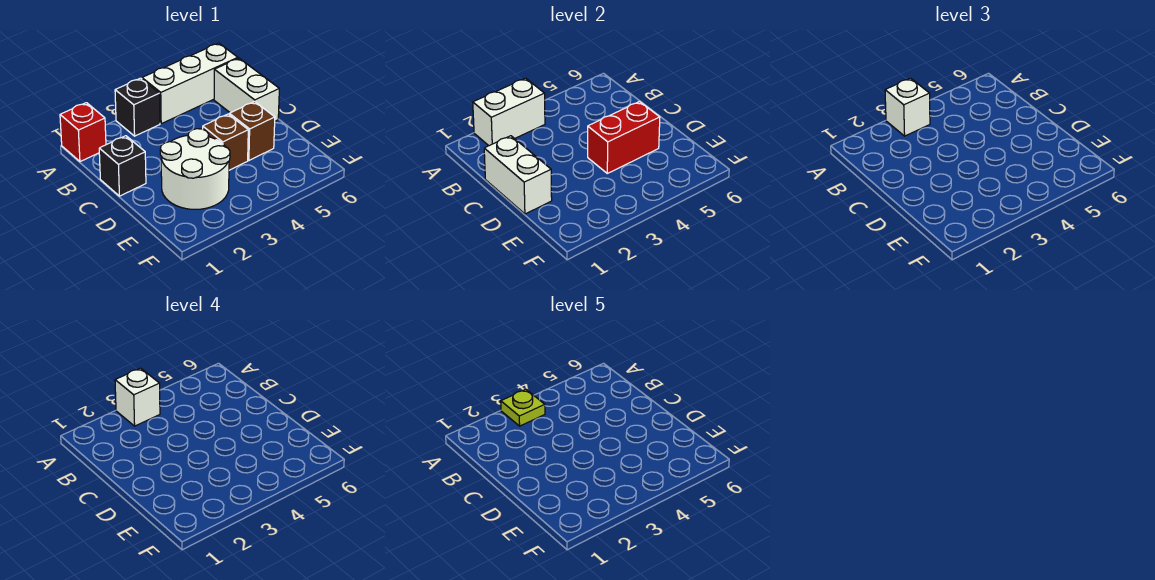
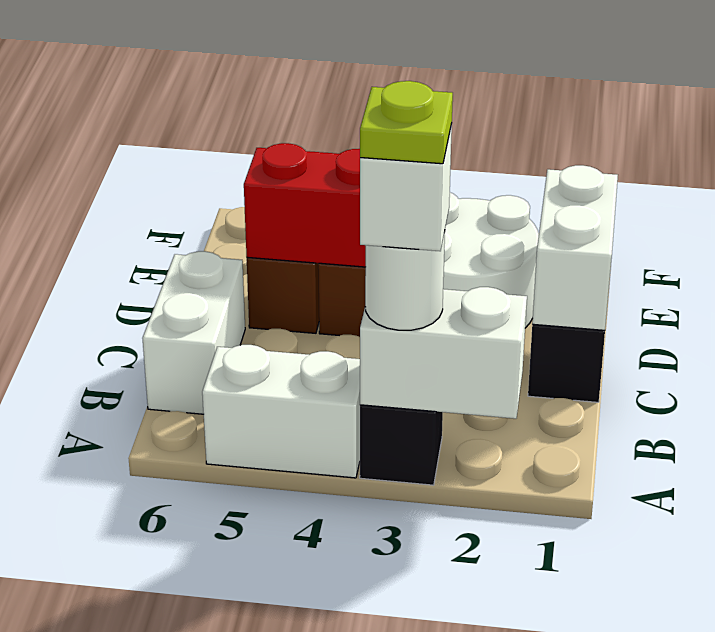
red brick A1 level 1 -> none
white brick A3 level 3 -> white round brick A3 level 3
white brick A4:A6 level 1 -> white brick A4:A5 level 1

